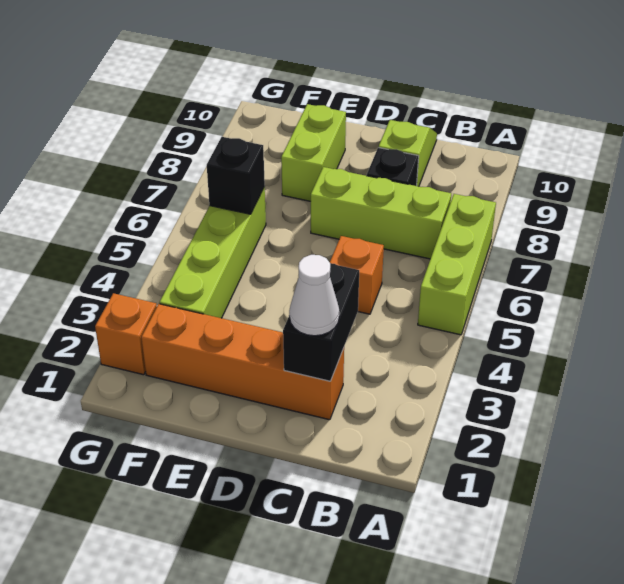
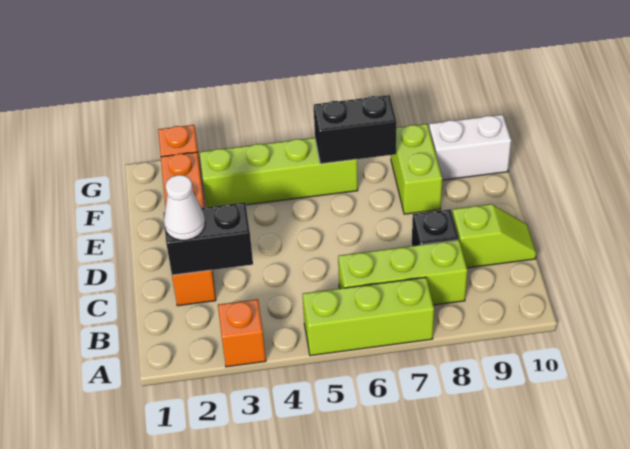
lime brick B7:D7 level 1 -> lime brick B6:B8 level 1
orange brick C5 level 1 -> orange brick A3 level 1
lime brick E8:E9 level 1 -> lime brick E8:F8 level 1
black brick F6 level 2 -> black brick F6:F7 level 2
none -> white brick F9:F10 level 1

